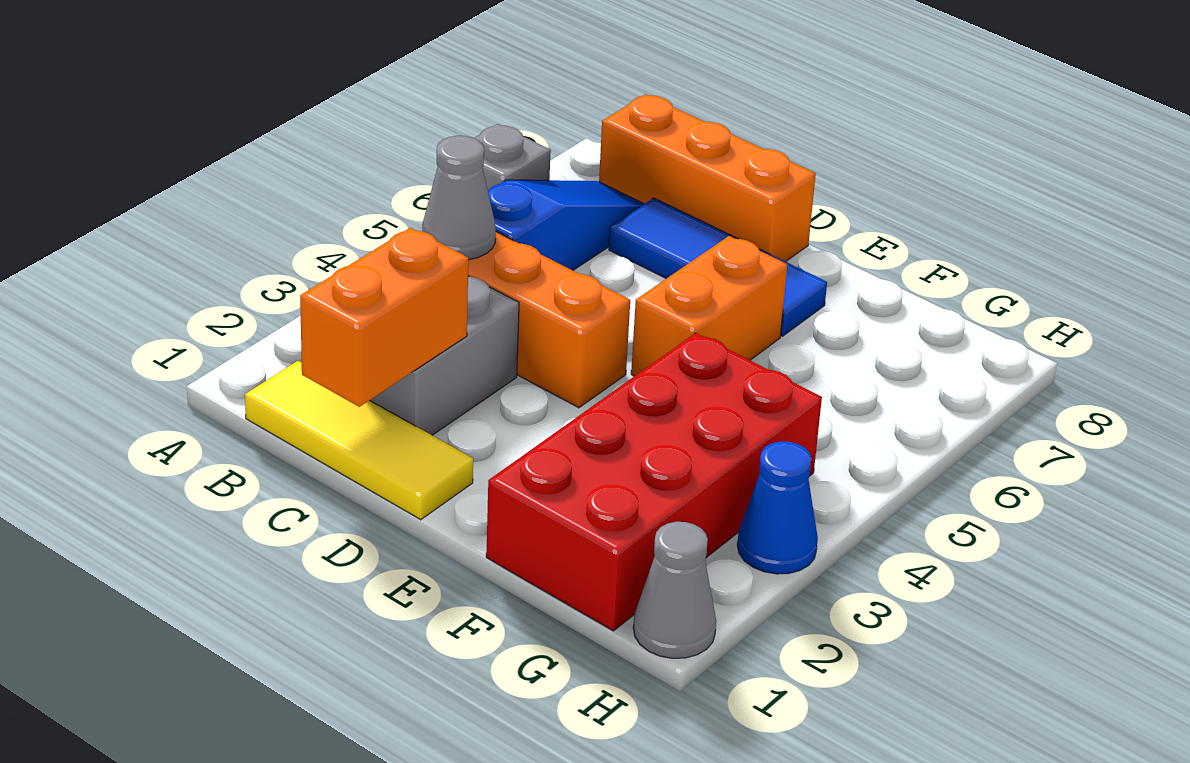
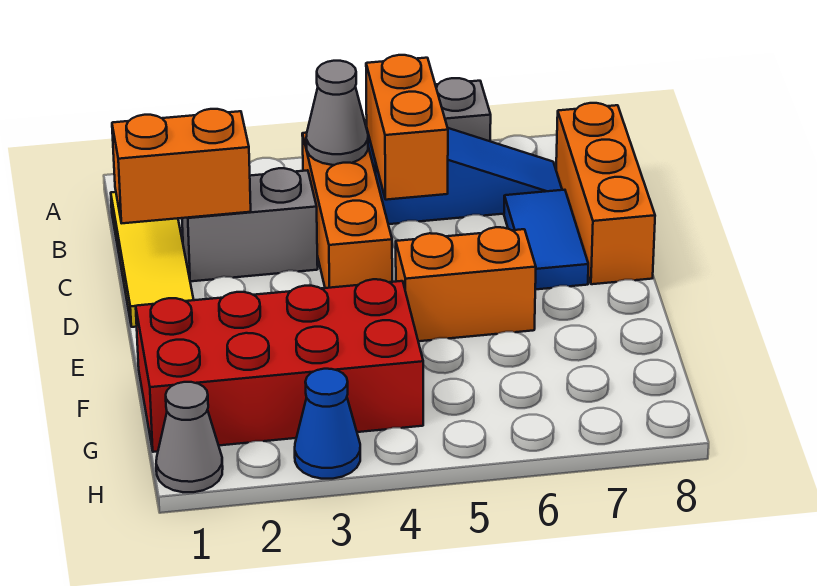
none -> orange brick B5:C5 level 2
blue tile C7:E7 level 1 -> blue tile C7:D7 level 1

